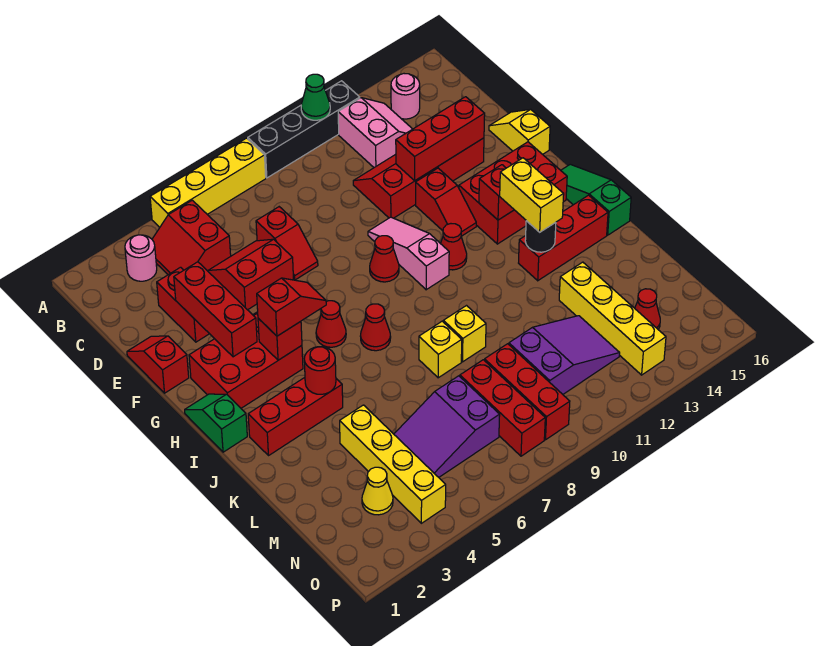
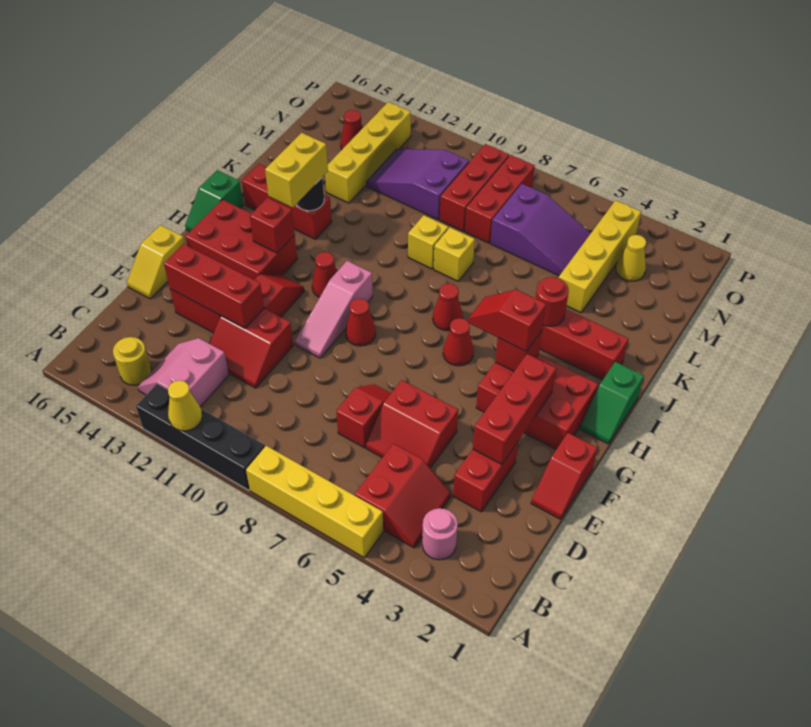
green cone A11 level 2 -> yellow cone A11 level 2
pink round brick B14 level 1 -> yellow round brick B14 level 1
green slope H16:J16 level 1 top J -> green slope H16:I16 level 1 top I

